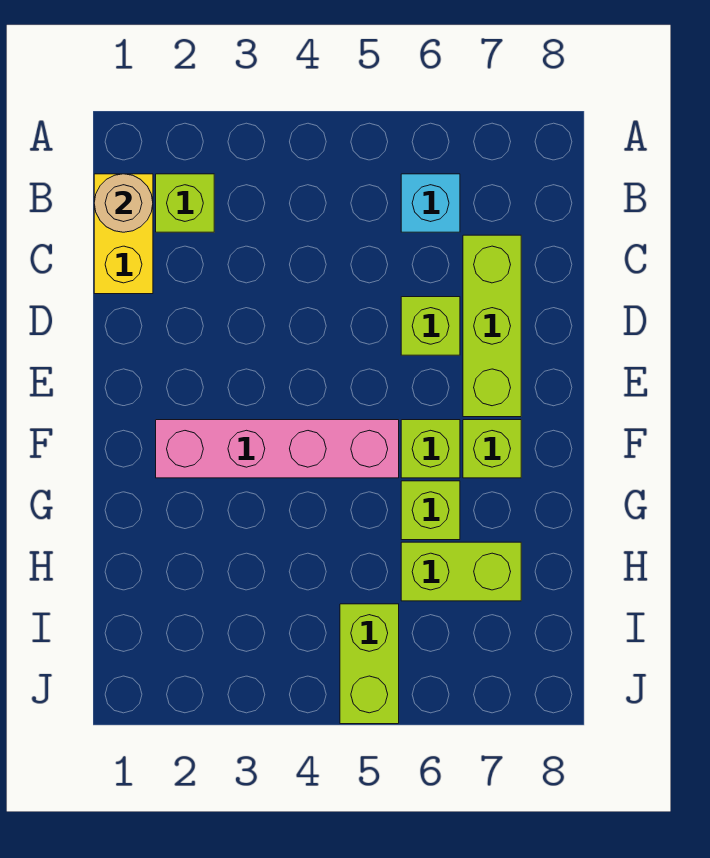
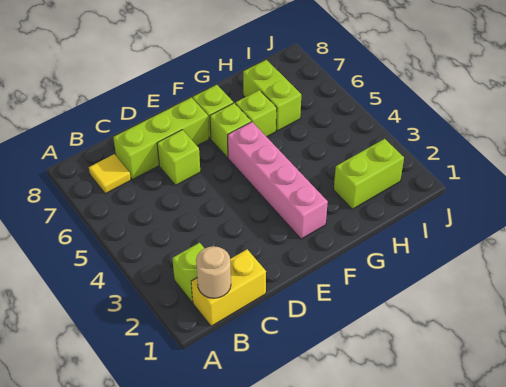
cyan brick B6 level 1 -> none
none -> yellow tile B7 level 1
lime brick I5:J5 level 1 -> lime brick H2:I2 level 1

